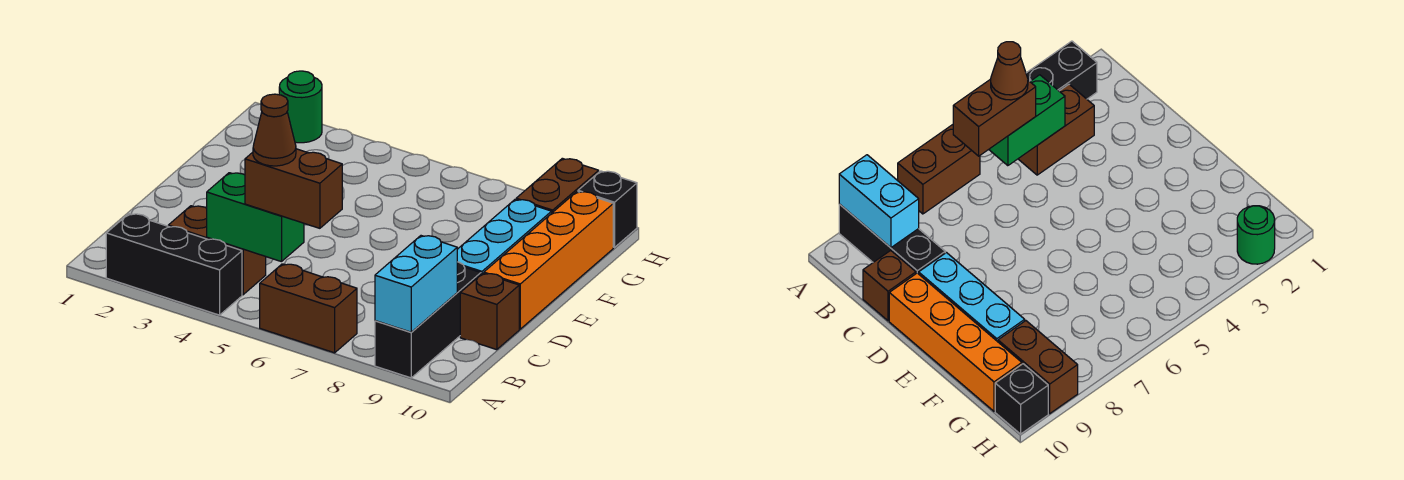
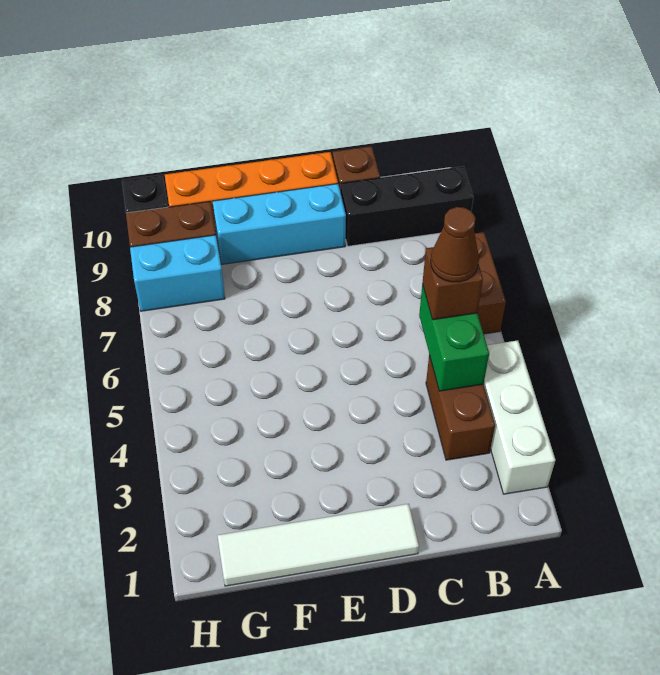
black brick A2:A4 level 1 -> white brick A2:A4 level 1
cyan brick A9:B9 level 2 -> cyan brick G8:H8 level 1
brown brick B5:B6 level 3 -> brown brick B5 level 3
none -> white tile D1:G1 level 1
green round brick H2 level 1 -> none

